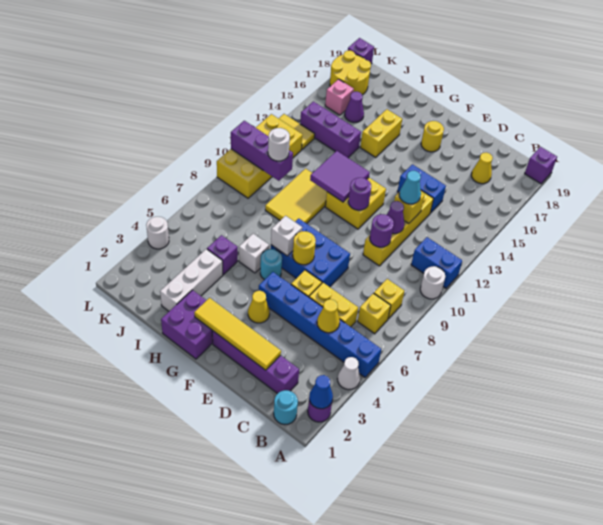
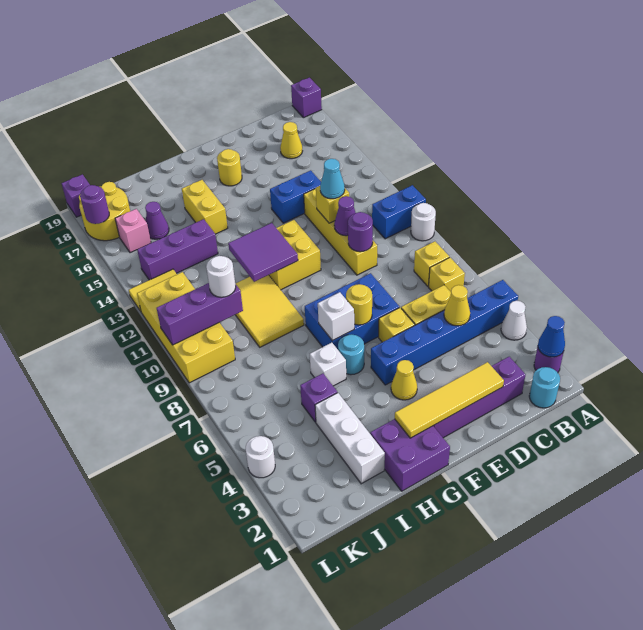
purple round brick F11 level 2 -> purple round brick L17 level 2

